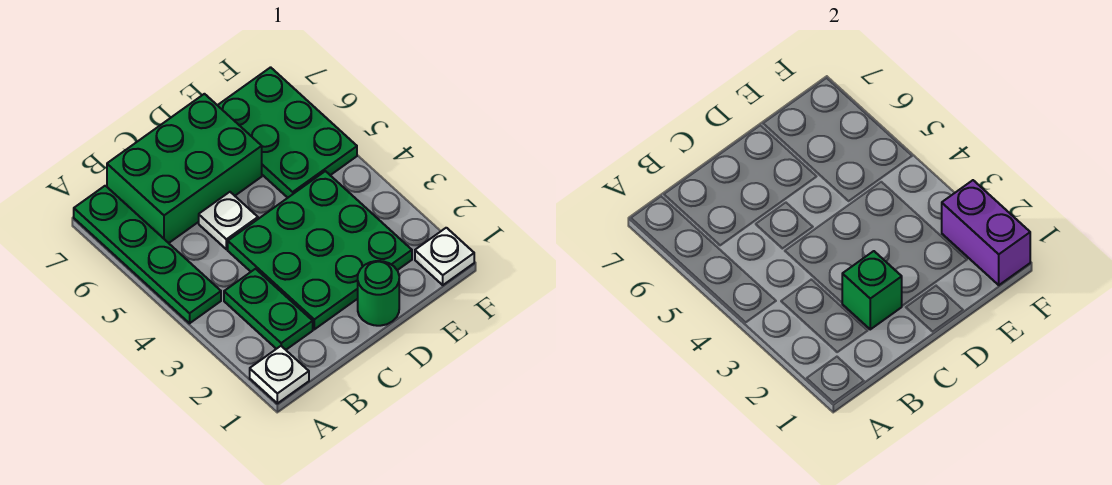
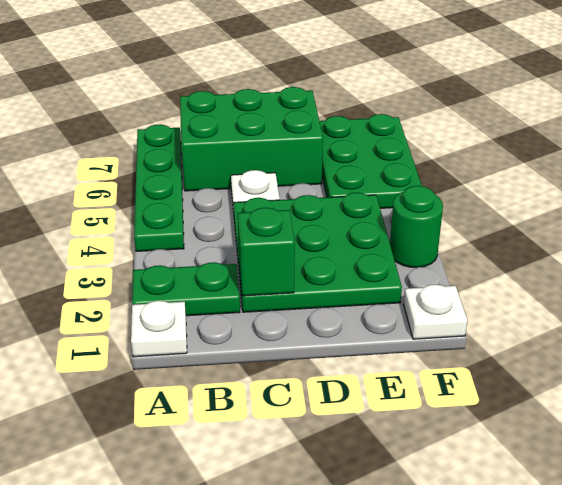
green plate B2:B3 level 1 -> green plate A2:B2 level 1
green round brick D1 level 1 -> green round brick F3 level 1
purple brick F1:F2 level 2 -> none

